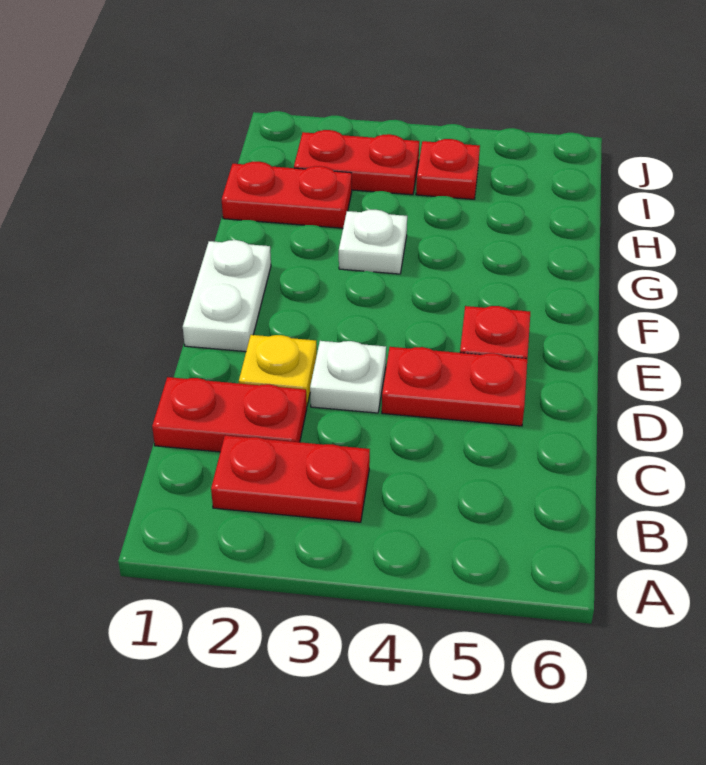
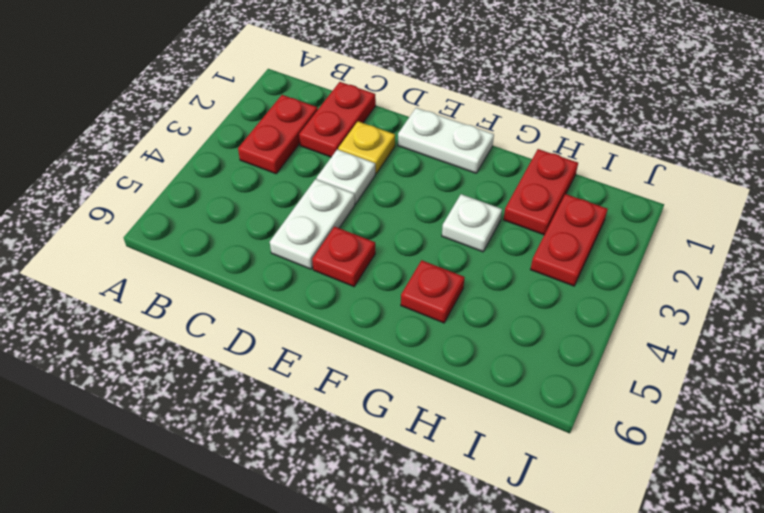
red plate D4:D5 level 1 -> white plate D4:D5 level 1
red plate I4 level 1 -> red plate G5 level 1

